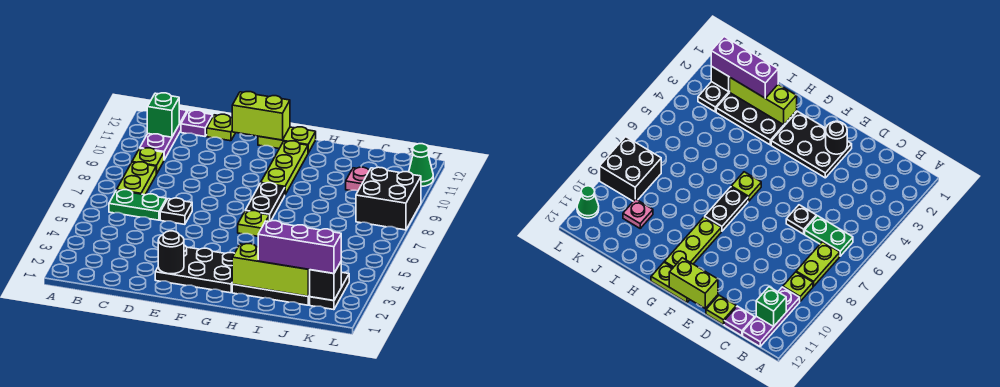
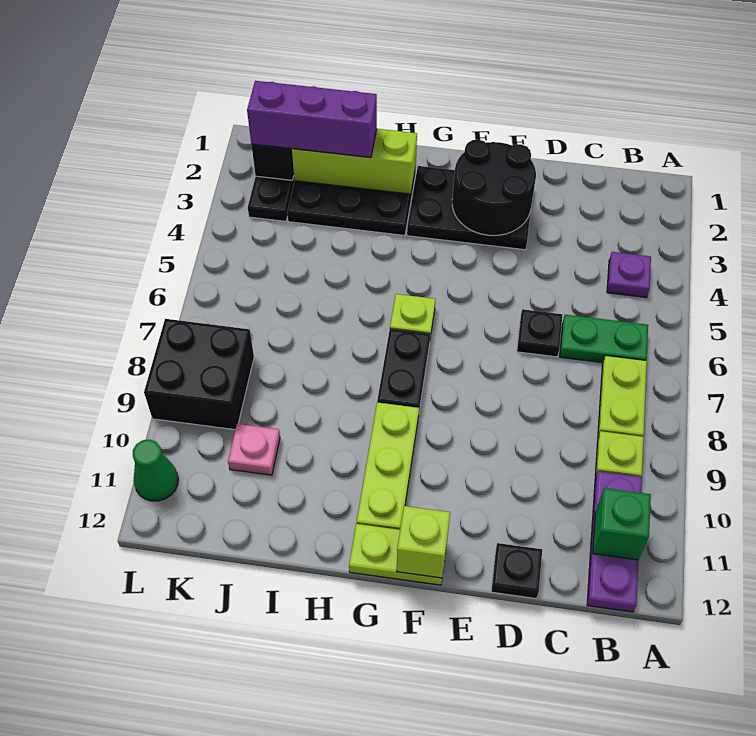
purple plate C12 level 1 -> purple plate B4 level 1
lime plate D12 level 1 -> black plate D12 level 1
black round brick E2 level 2 -> black round brick E2:F3 level 2
lime brick E12:F12 level 2 -> lime brick F12 level 2

